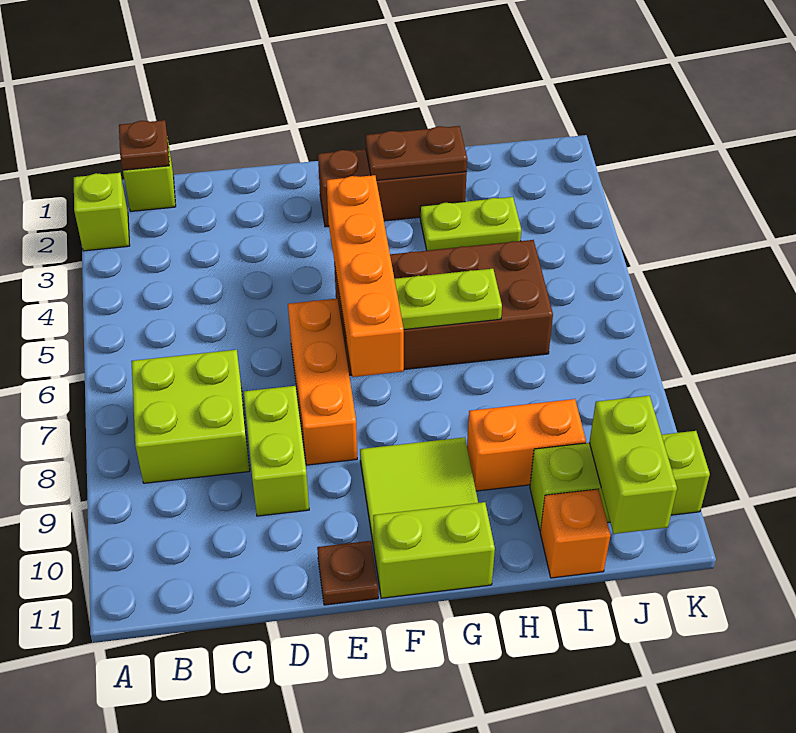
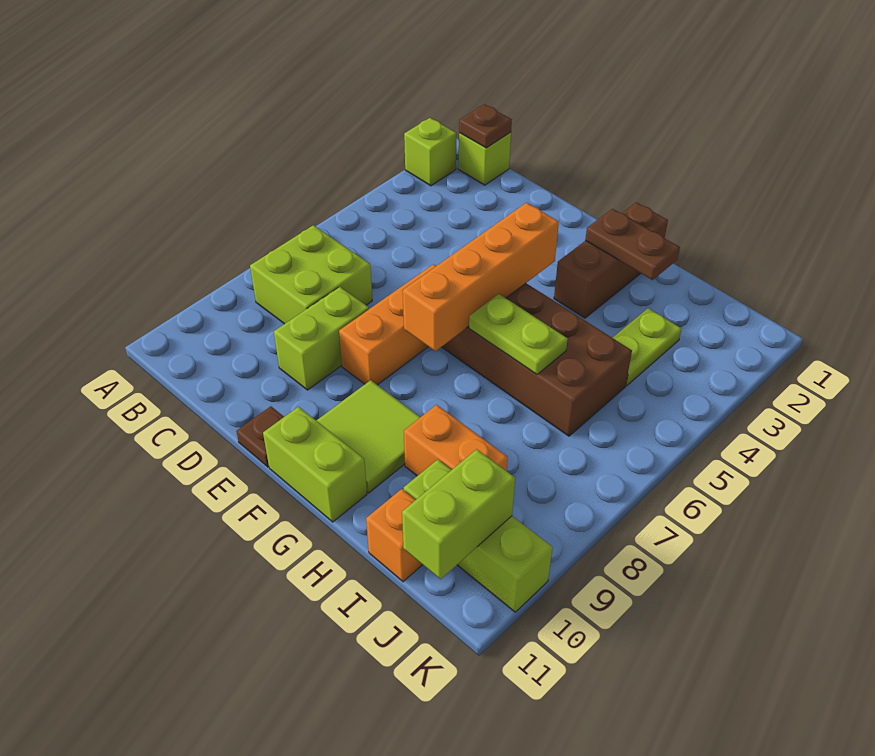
brown brick F2:H2 level 1 -> brown brick G1:G3 level 1
lime plate H3:I3 level 1 -> lime plate I3:I4 level 1

